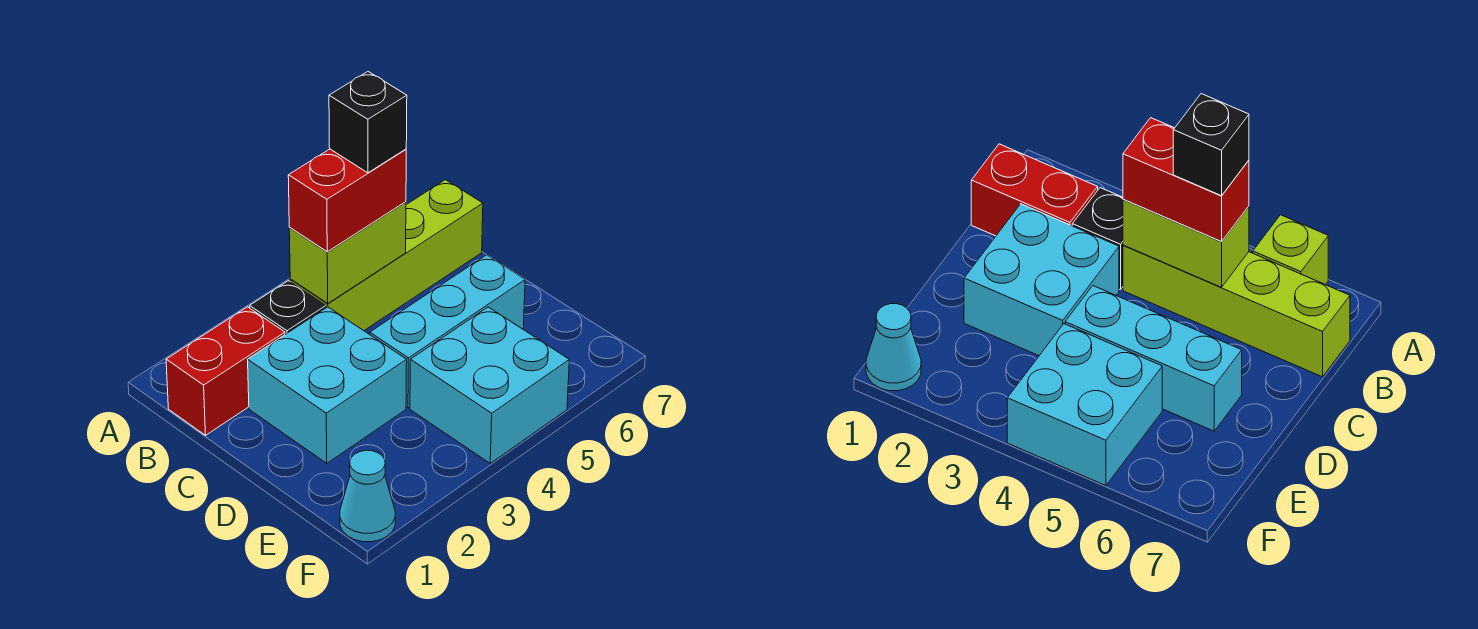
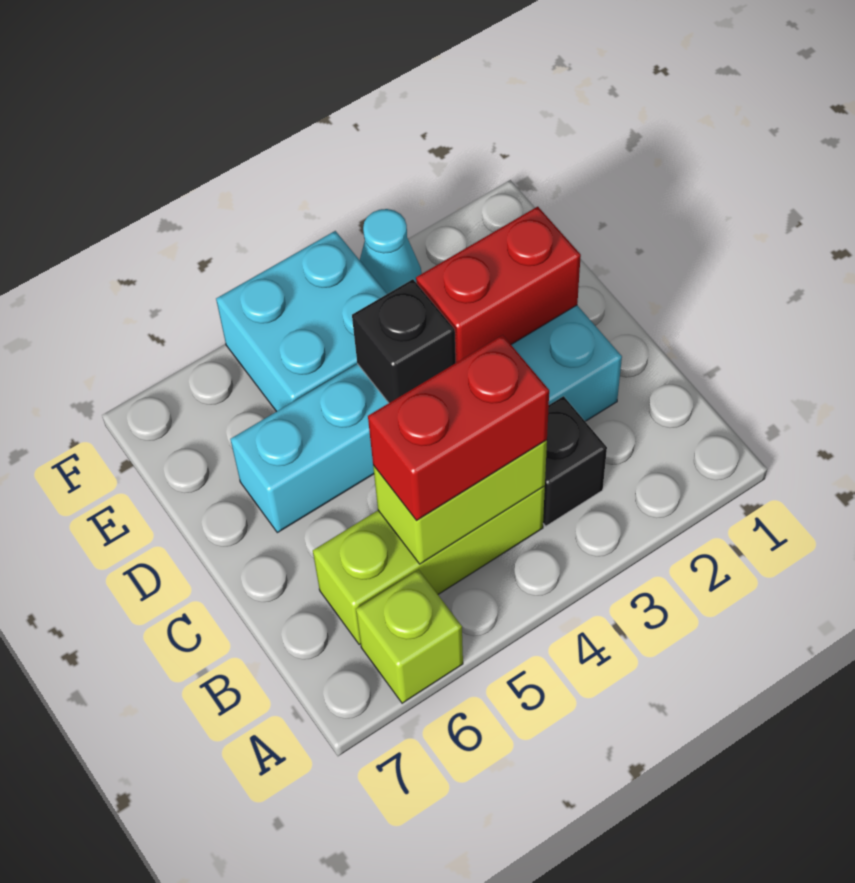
red brick B1:B2 level 1 -> red brick D2:D3 level 2
lime brick B4:B7 level 1 -> lime brick B4:B6 level 1
black brick B5 level 4 -> black brick D4 level 2
cyan cone F1 level 1 -> cyan cone F3 level 1

